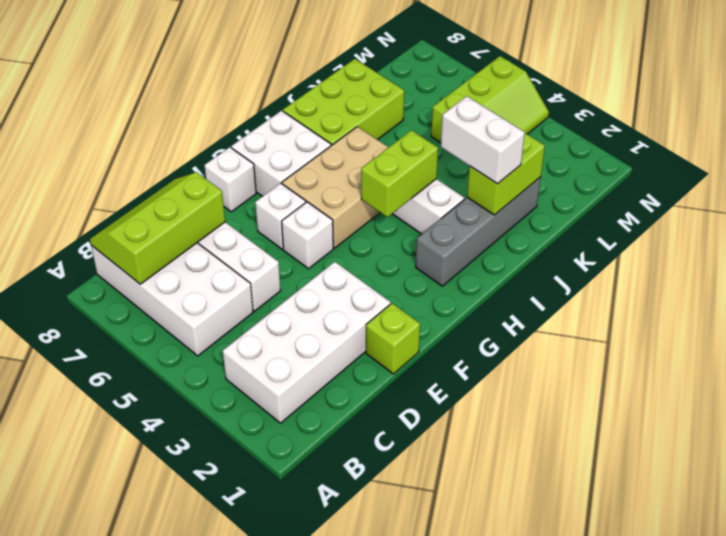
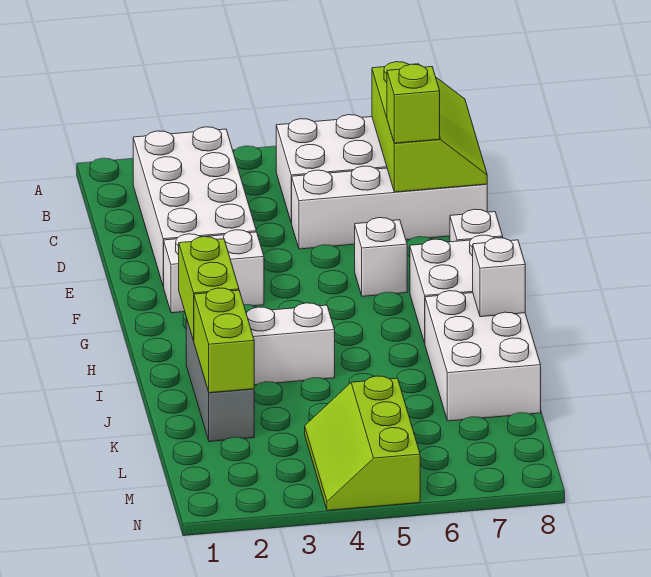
lime brick E1 level 1 -> lime brick D7 level 3
white brick F5 level 1 -> white brick I8 level 2
tan brick G5:I6 level 1 -> none
grey brick H2:K2 level 1 -> grey brick I2:K2 level 1
lime brick H4:I4 level 2 -> lime brick H2:I2 level 2
lime brick I7:K8 level 1 -> white brick I7:K8 level 1
white brick J2:J3 level 3 -> white brick F2:F3 level 1

